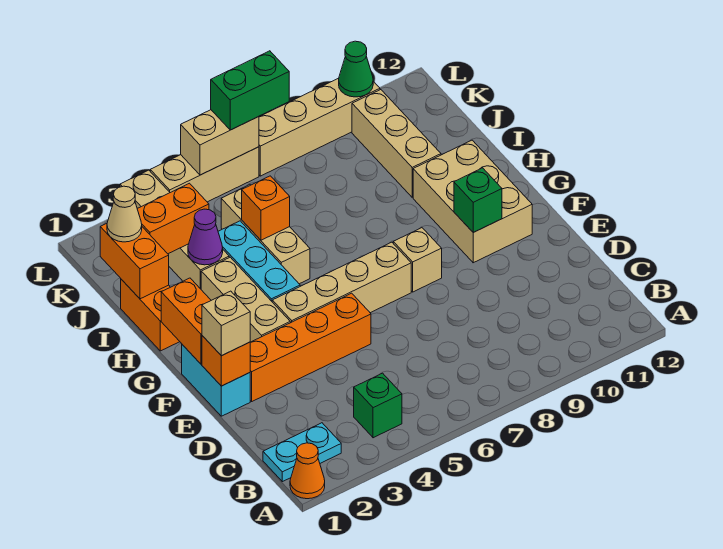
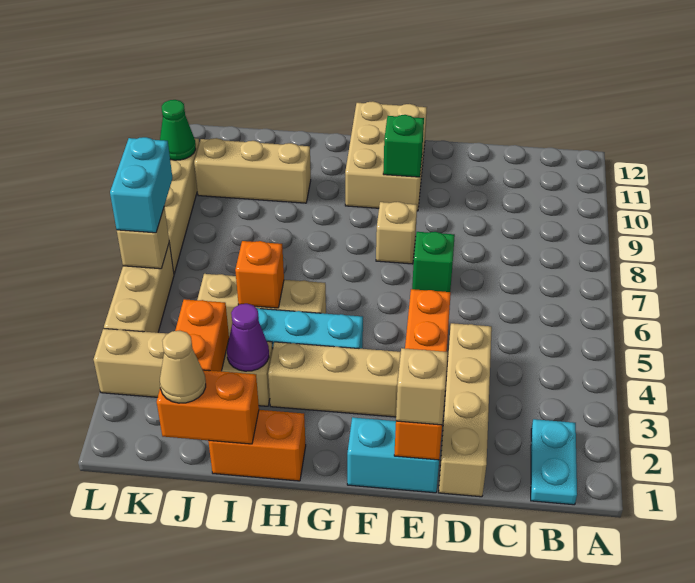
orange cone A1 level 1 -> none
green brick B4 level 1 -> green brick E7 level 1
orange brick F1:G1 level 2 -> none
tan brick F4:F7 level 1 -> tan brick D1:D4 level 1
tan brick F10:H11 level 1 -> tan brick F10:G12 level 1
tan brick L5:L6 level 2 -> tan brick L6 level 2
green brick L6:L7 level 3 -> cyan brick L6:L7 level 3

